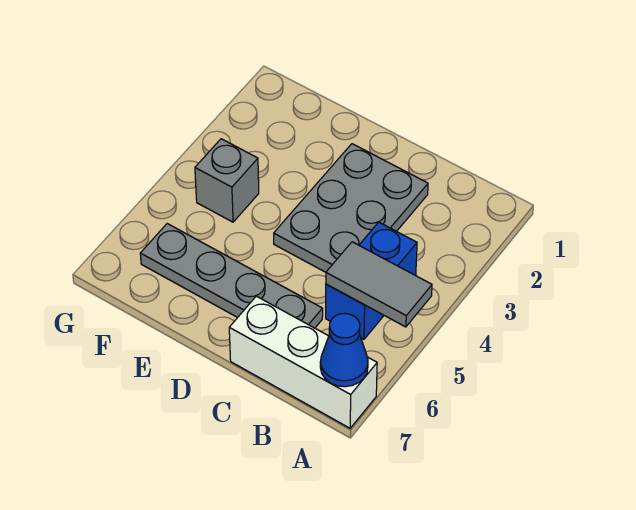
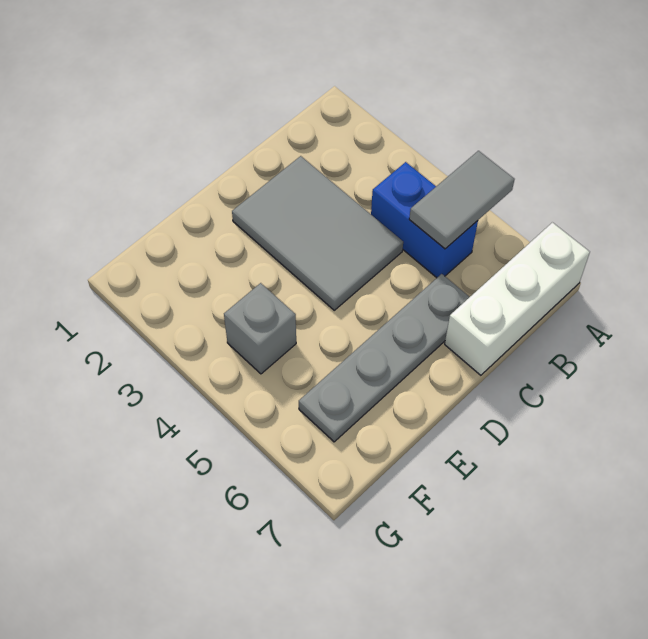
blue cone A7 level 2 -> none
grey plate C2:D4 level 1 -> grey tile C2:D4 level 1

